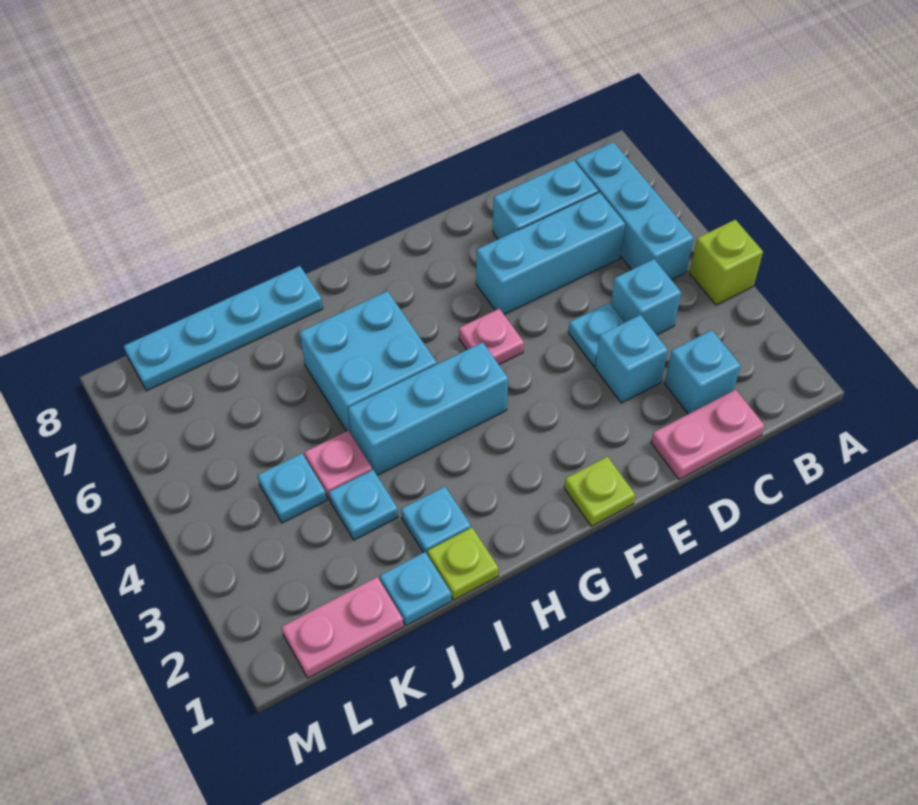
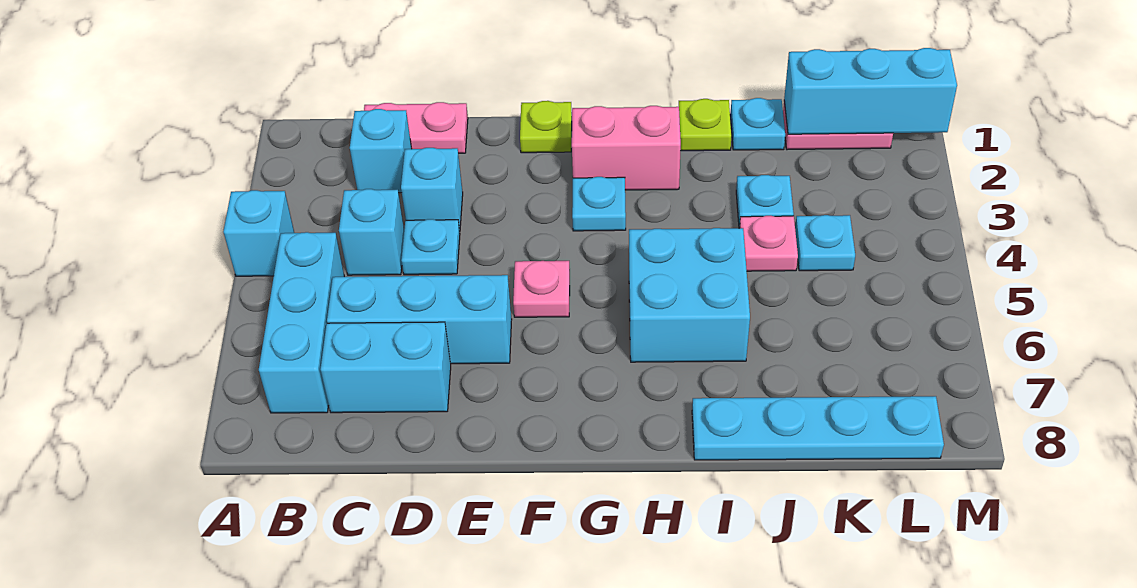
lime brick A4 level 1 -> cyan brick A4 level 1
none -> pink brick G2:H2 level 1
cyan brick G4:I4 level 1 -> cyan brick K1:M1 level 2
cyan plate I2 level 1 -> cyan plate G3 level 1

